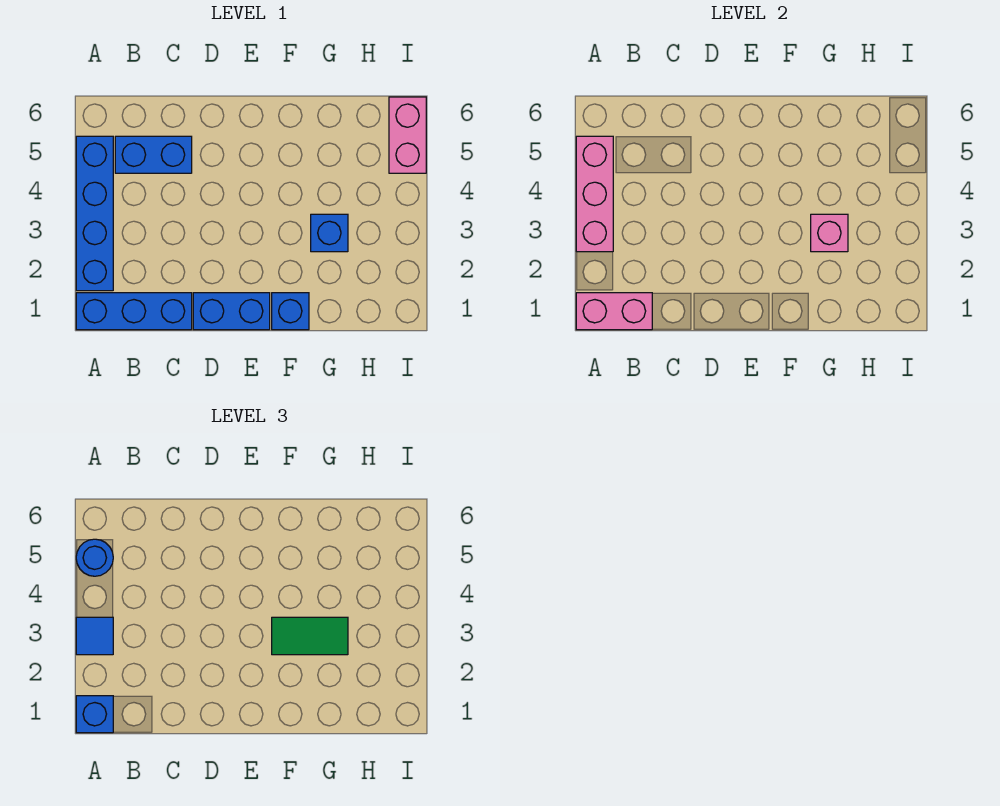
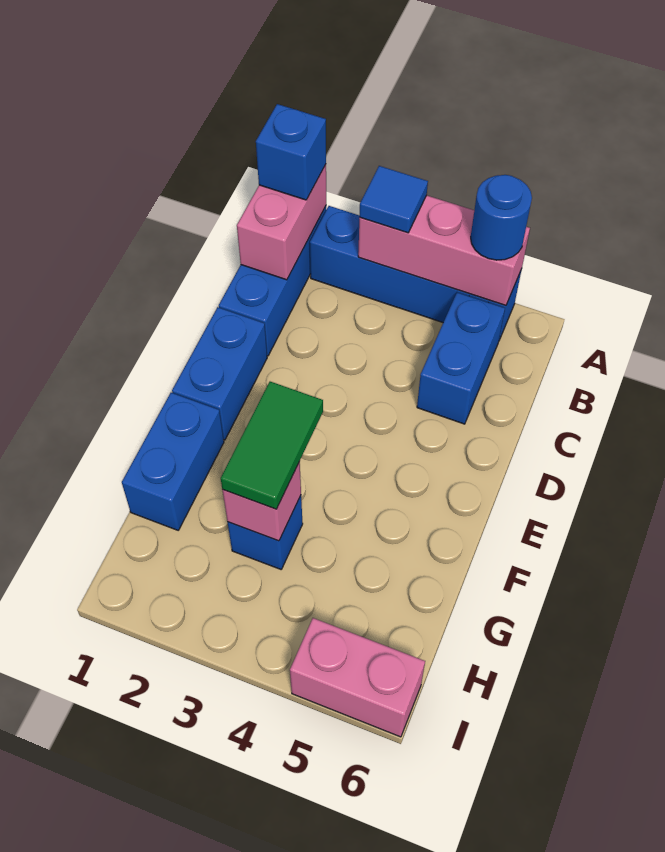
blue brick F1 level 1 -> blue brick F1:G1 level 1

